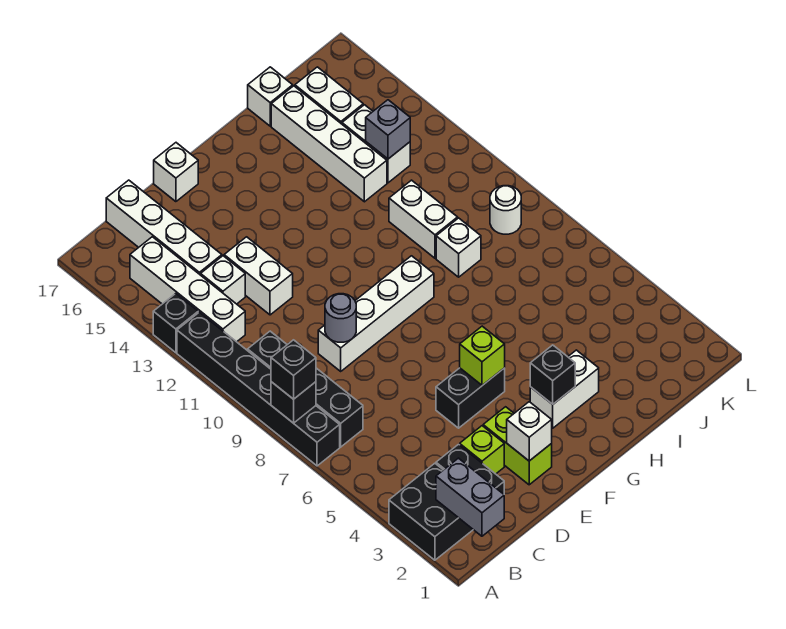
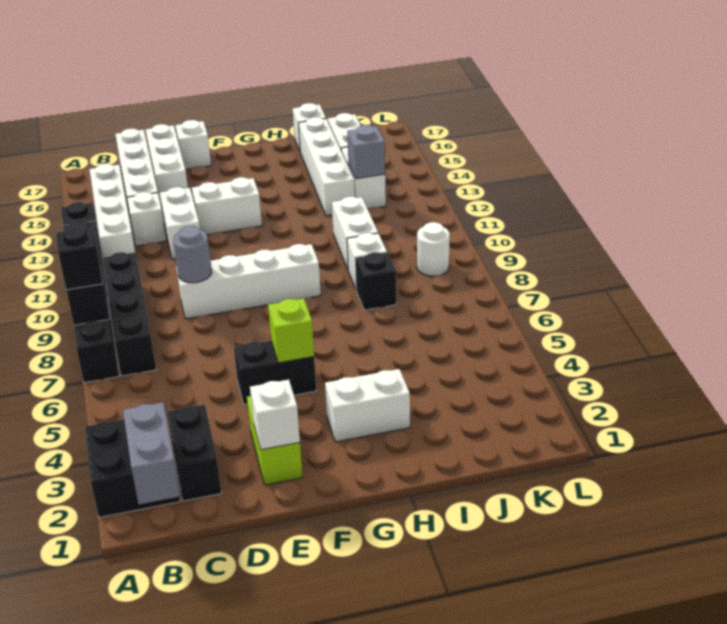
lime brick D3 level 1 -> none
none -> white brick D15:D17 level 1
none -> white brick E13:F13 level 1
black brick G3 level 2 -> black brick I8 level 1

